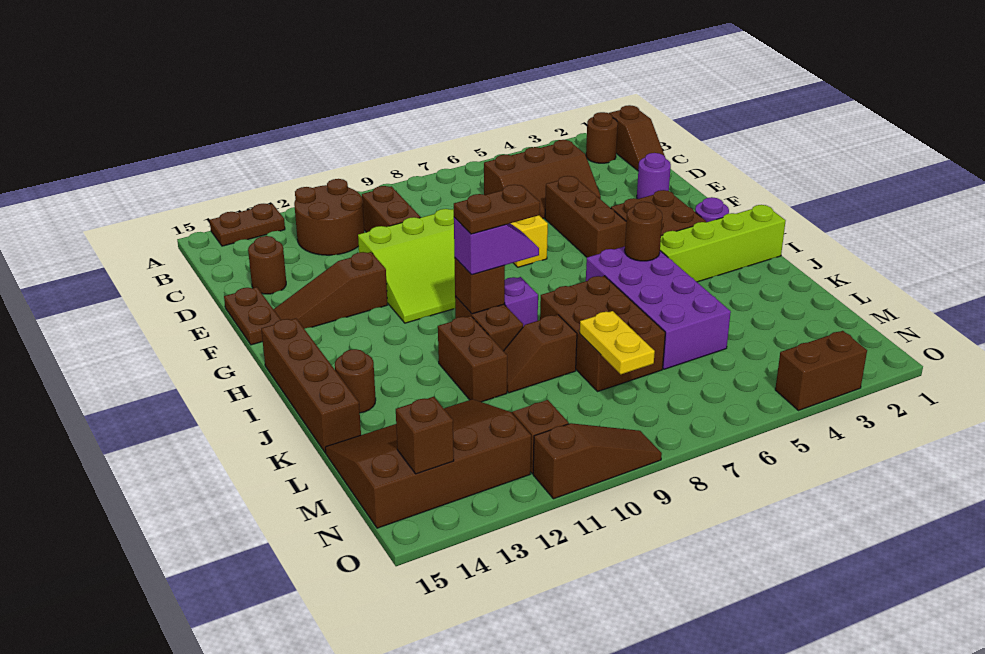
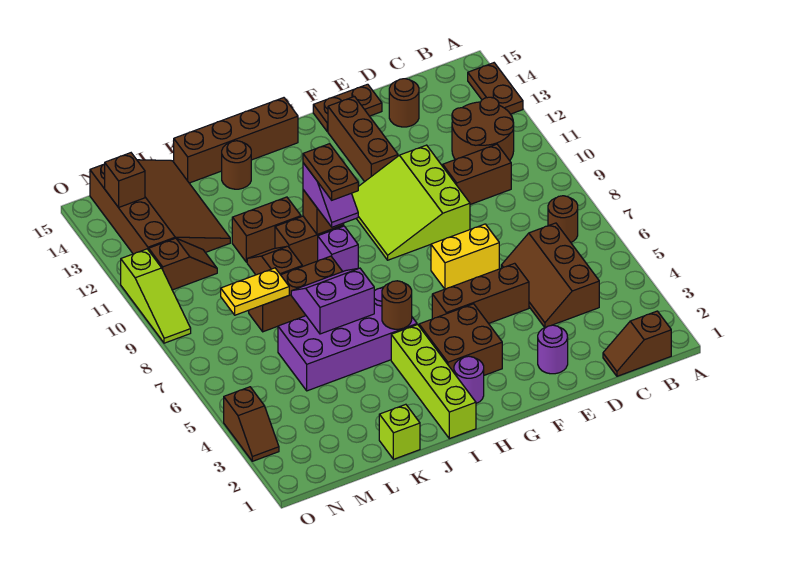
brown round brick B2 level 1 -> brown round brick B7 level 1
brown slope F12:F14 level 1 top 12 -> brown brick F12:F14 level 1
none -> purple slope J6:K7 level 2 top 6
brown brick J7:L8 level 1 -> brown brick J8:L8 level 1
none -> lime brick K1 level 1
brown brick O3:O4 level 1 -> brown slope O3:O4 level 1 top 4
brown slope O9:O11 level 1 top 11 -> lime slope O9:O11 level 1 top 11

